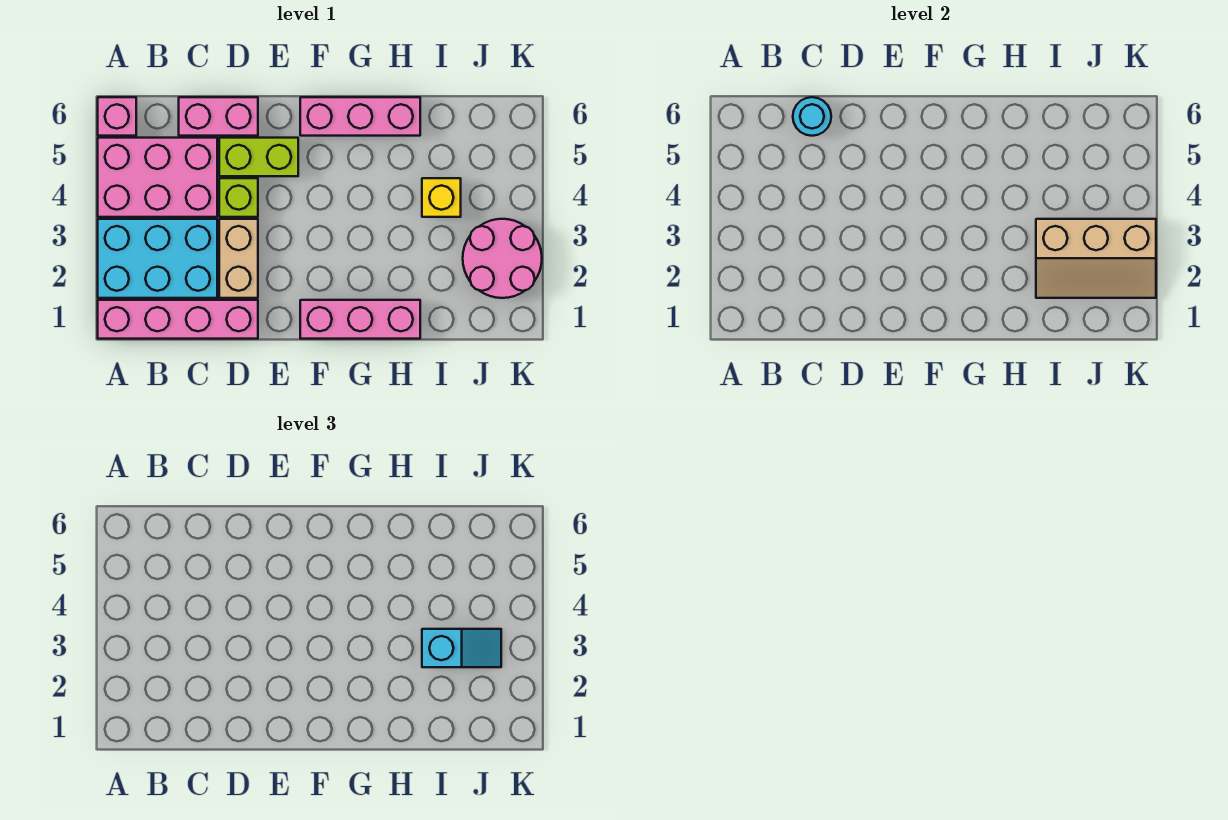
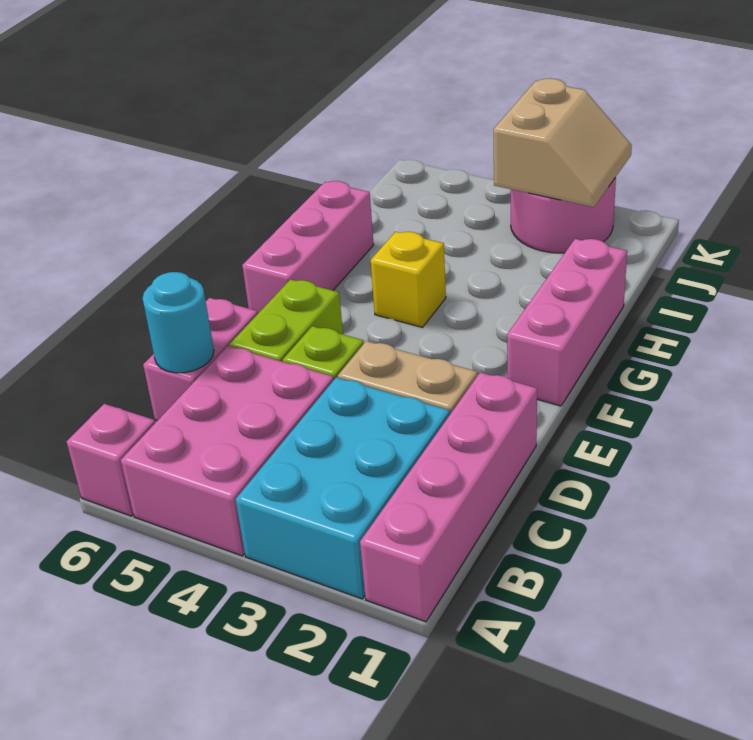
tan slope I2:K3 level 2 top 3 -> tan slope J2:K3 level 2 top 3
cyan slope I3:J3 level 3 top I -> none
yellow brick I4 level 1 -> yellow brick G4 level 1

